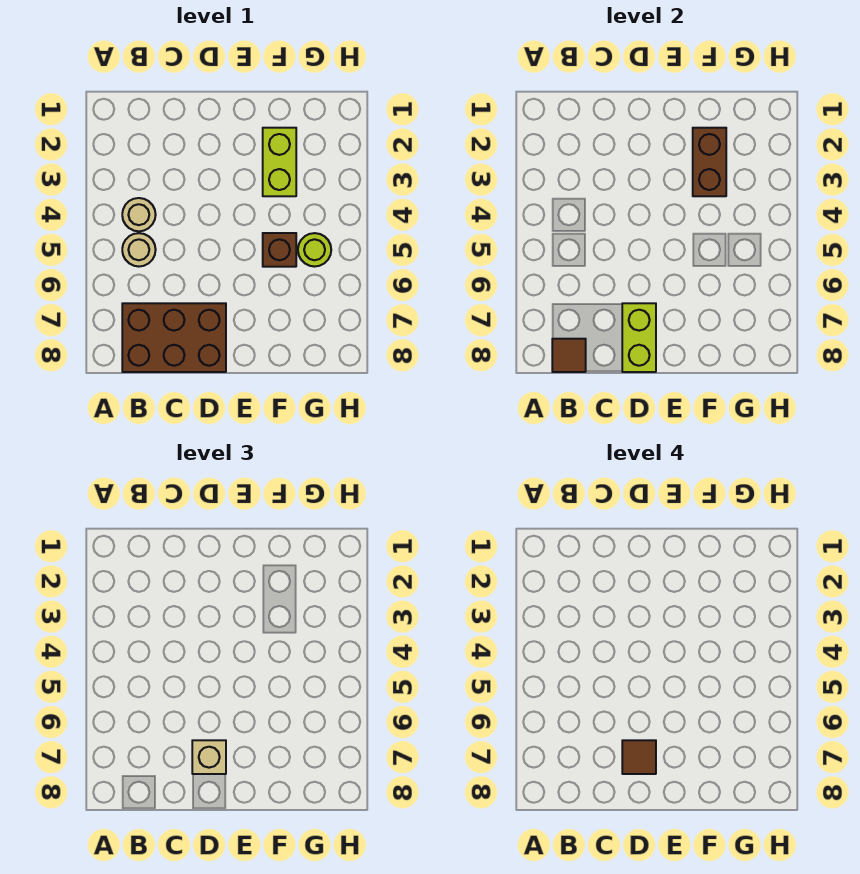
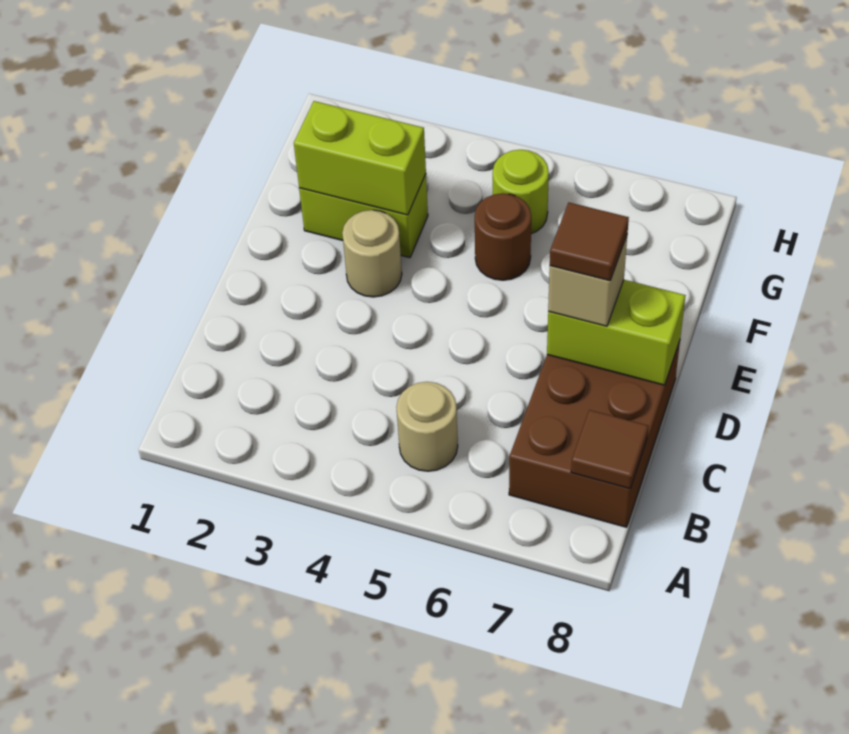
tan round brick B4 level 1 -> tan round brick E3 level 1
brown brick F2:F3 level 2 -> lime brick F2:F3 level 2
brown brick F5 level 1 -> brown round brick F5 level 1

